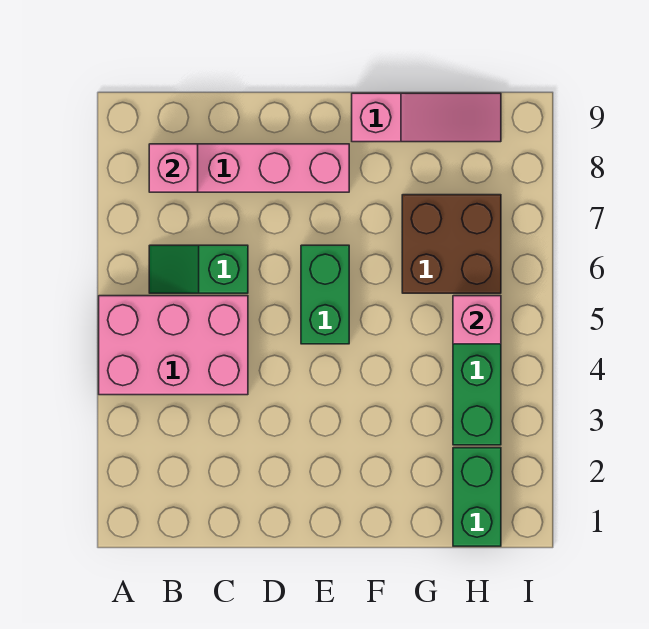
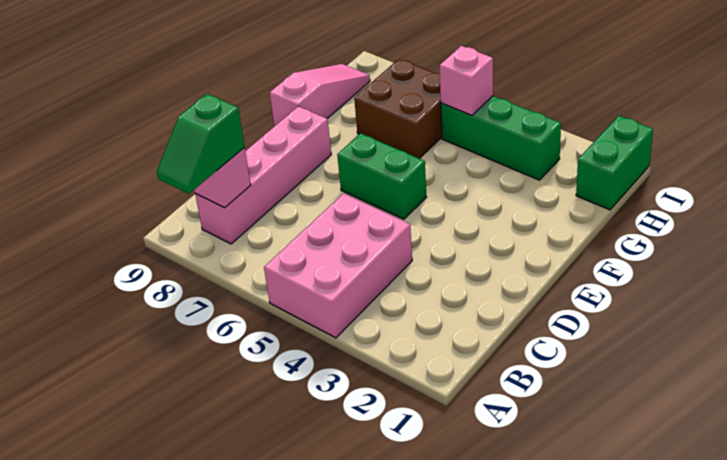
green slope B6:C6 level 1 top C -> green slope A8:B8 level 3 top B
green brick H1:H2 level 1 -> green brick H1:I1 level 1

